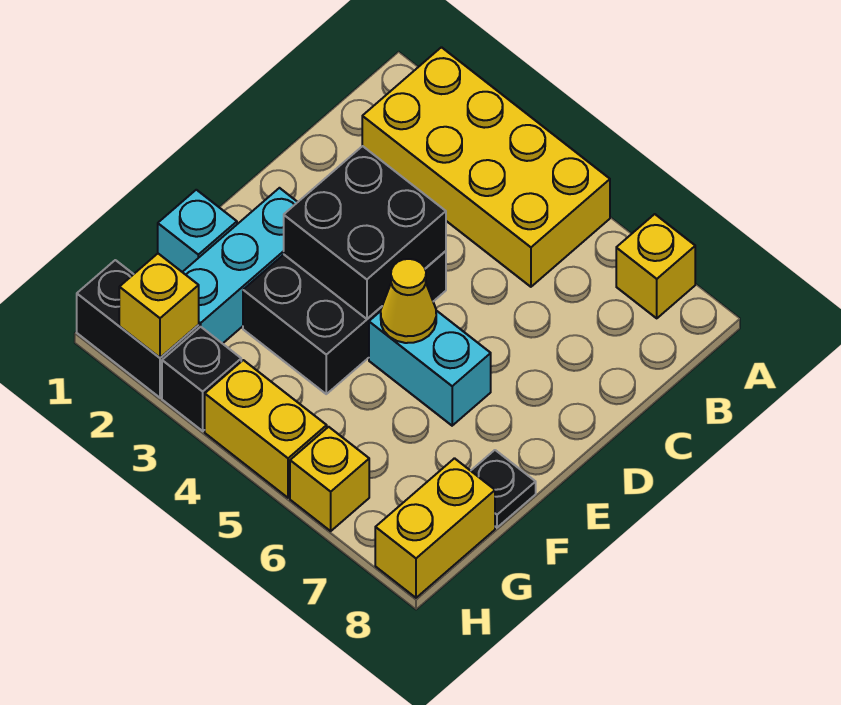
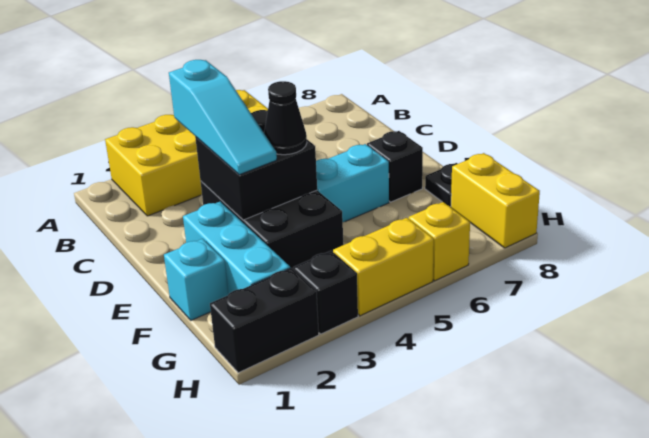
yellow brick A7 level 1 -> none
none -> cyan slope C3:E3 level 3 top C
none -> black cone E4 level 3
yellow cone E5 level 2 -> none
none -> black brick E7 level 1
yellow brick H2 level 2 -> none

